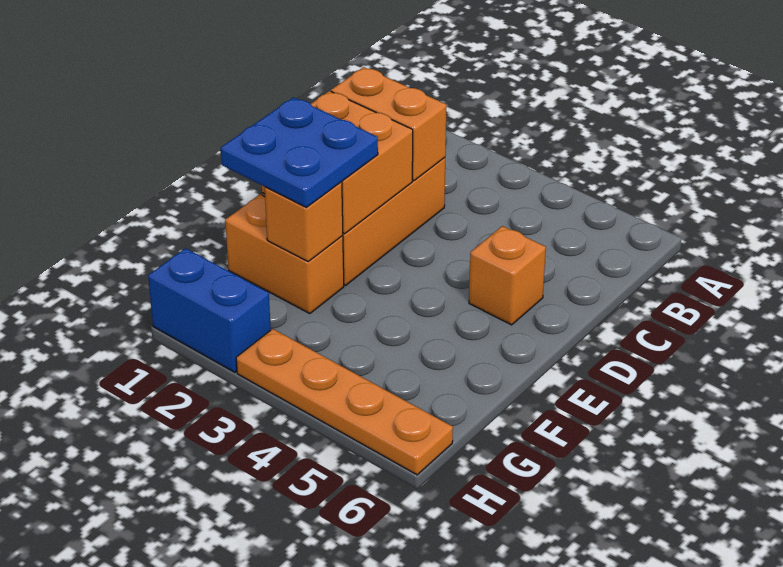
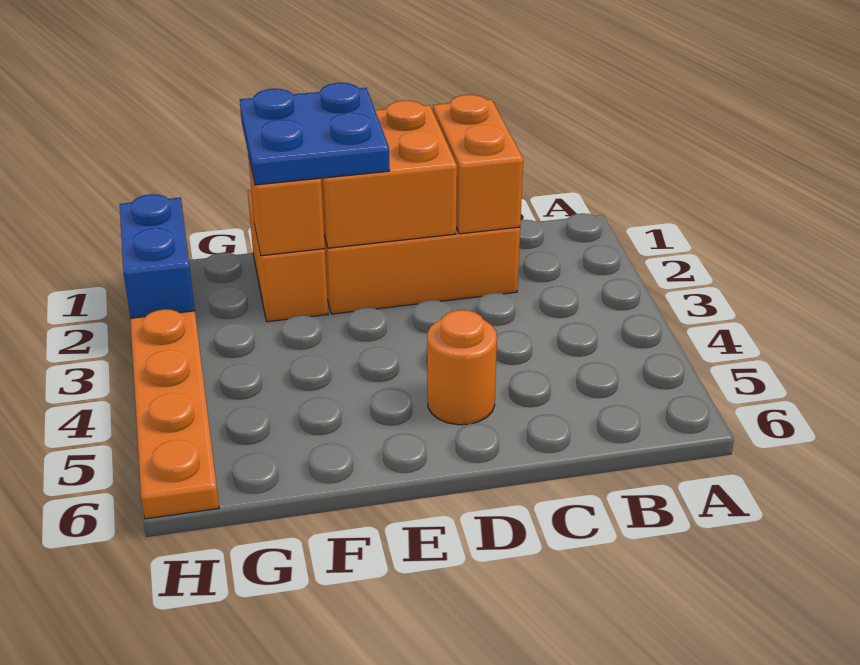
orange brick D5 level 1 -> orange round brick D5 level 1

